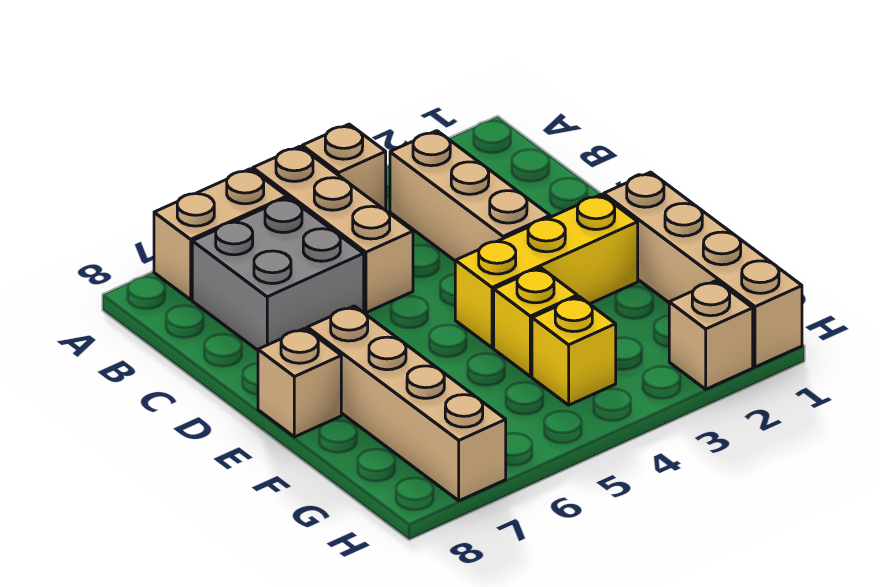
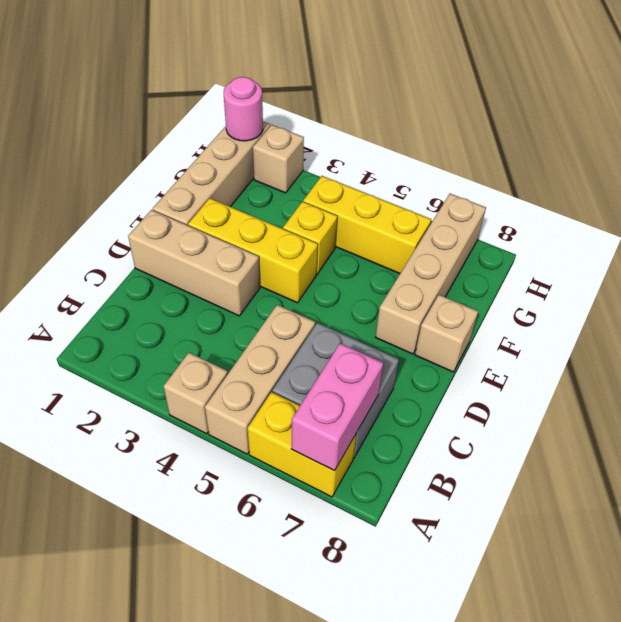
tan brick A6:A7 level 1 -> yellow brick A6:A7 level 1
none -> pink brick A7:B7 level 2
tan brick B3:D3 level 1 -> tan brick D1:D3 level 1
yellow brick G4 level 1 -> yellow brick G4:G6 level 1
none -> pink round brick H1 level 2

